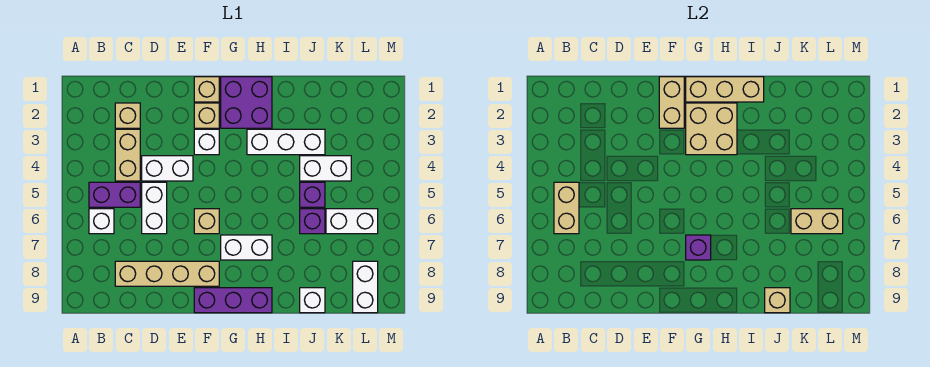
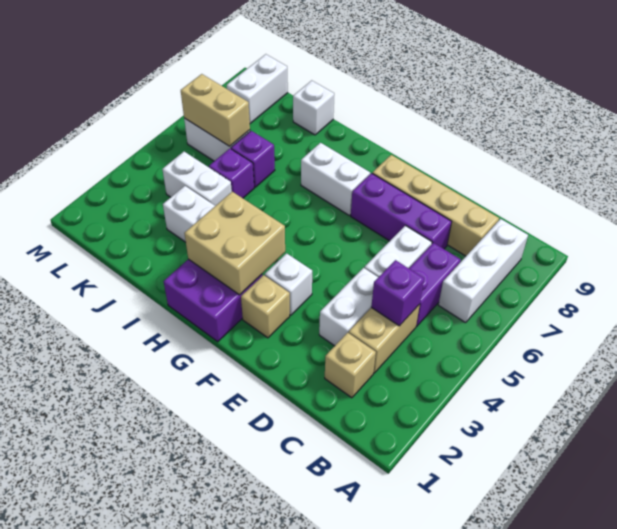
purple brick B5:C5 level 1 -> purple brick C5:C6 level 1
tan brick B5:B6 level 2 -> none
white brick B6 level 1 -> white brick B6:B8 level 1
white brick D4:E4 level 1 -> white brick D3:D4 level 1
tan brick F1 level 1 -> none
tan brick F1:F2 level 2 -> none
tan brick F6 level 1 -> none
purple brick F9:H9 level 1 -> purple brick D7:F7 level 1
tan brick G1:I1 level 2 -> none
purple brick G7 level 2 -> purple brick C4 level 2
tan brick J9 level 2 -> none

